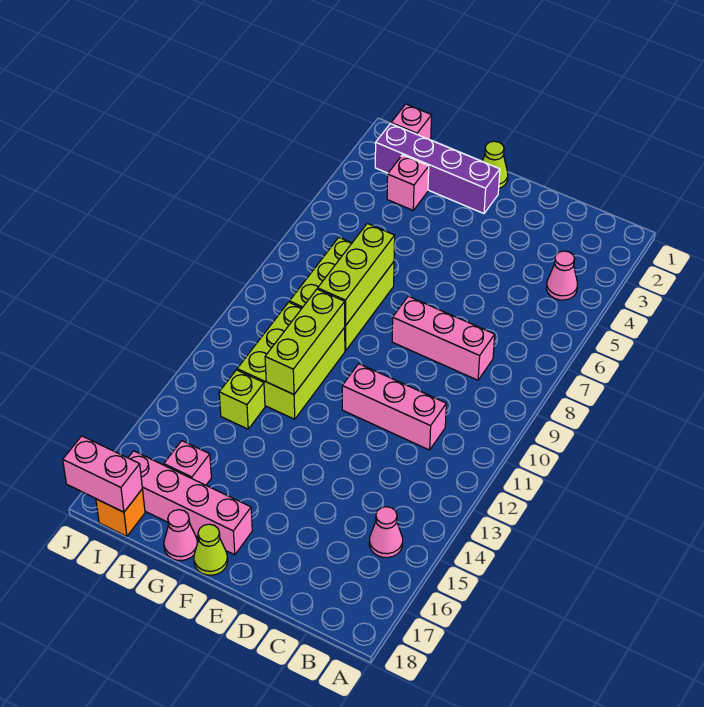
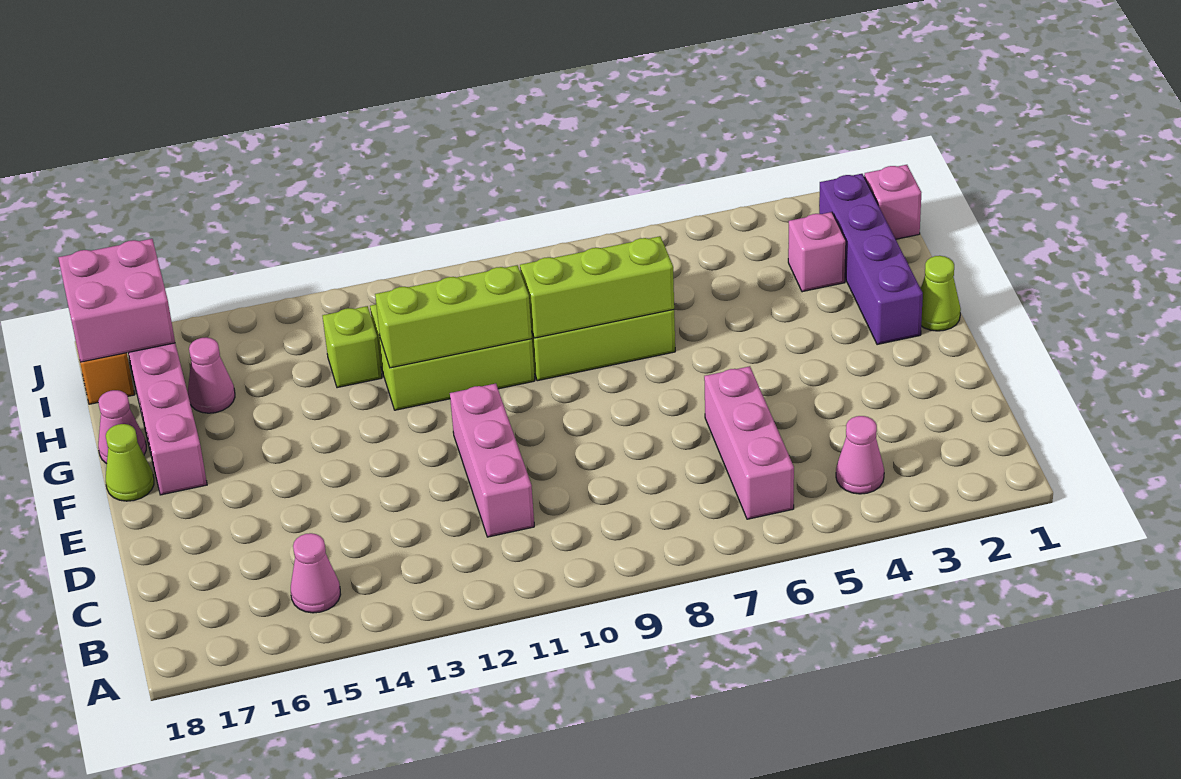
pink brick C8:E8 level 1 -> pink brick B6:D6 level 1
pink brick H16 level 1 -> pink cone H16 level 1
pink brick I18:J18 level 2 -> pink brick I17:J18 level 2

